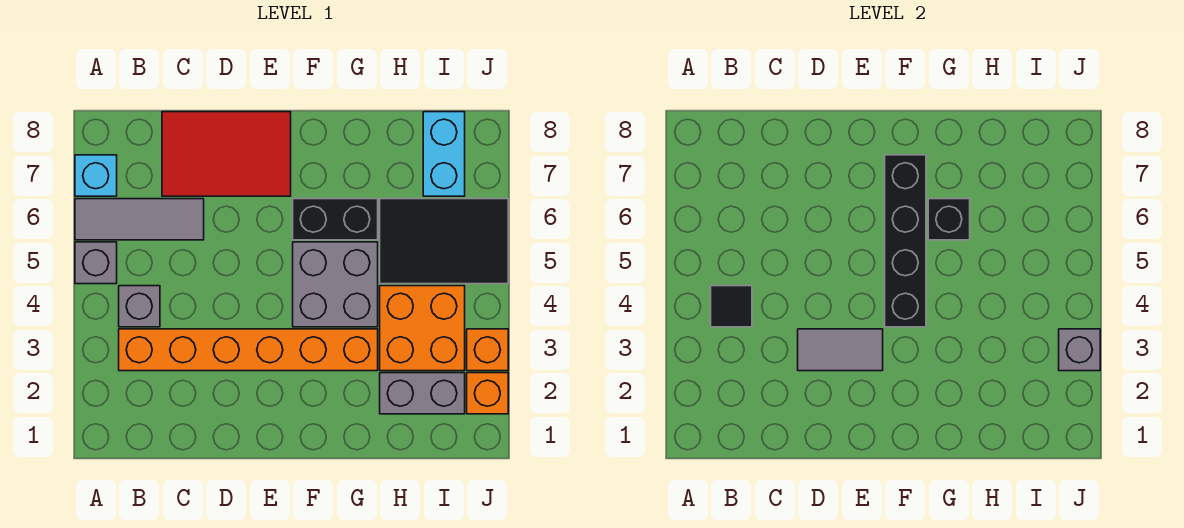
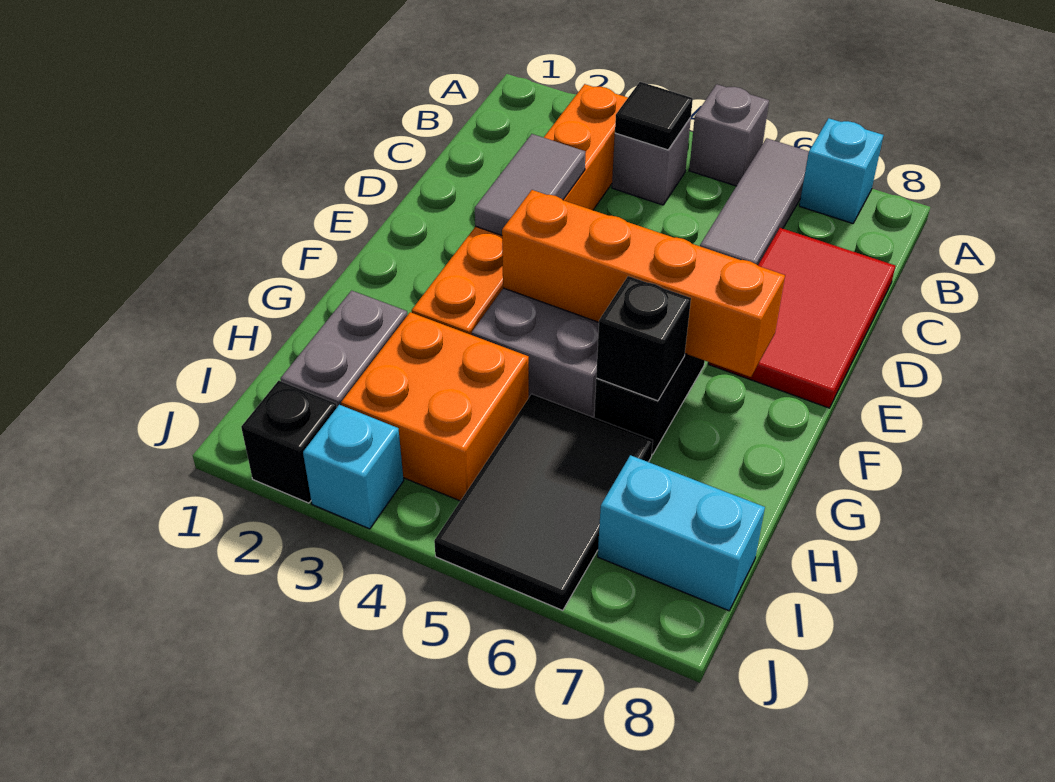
black brick F4:F7 level 2 -> orange brick F4:F7 level 2
orange brick J2 level 1 -> black brick J2 level 1
orange brick J3 level 1 -> cyan brick J3 level 1
grey brick J3 level 2 -> none

